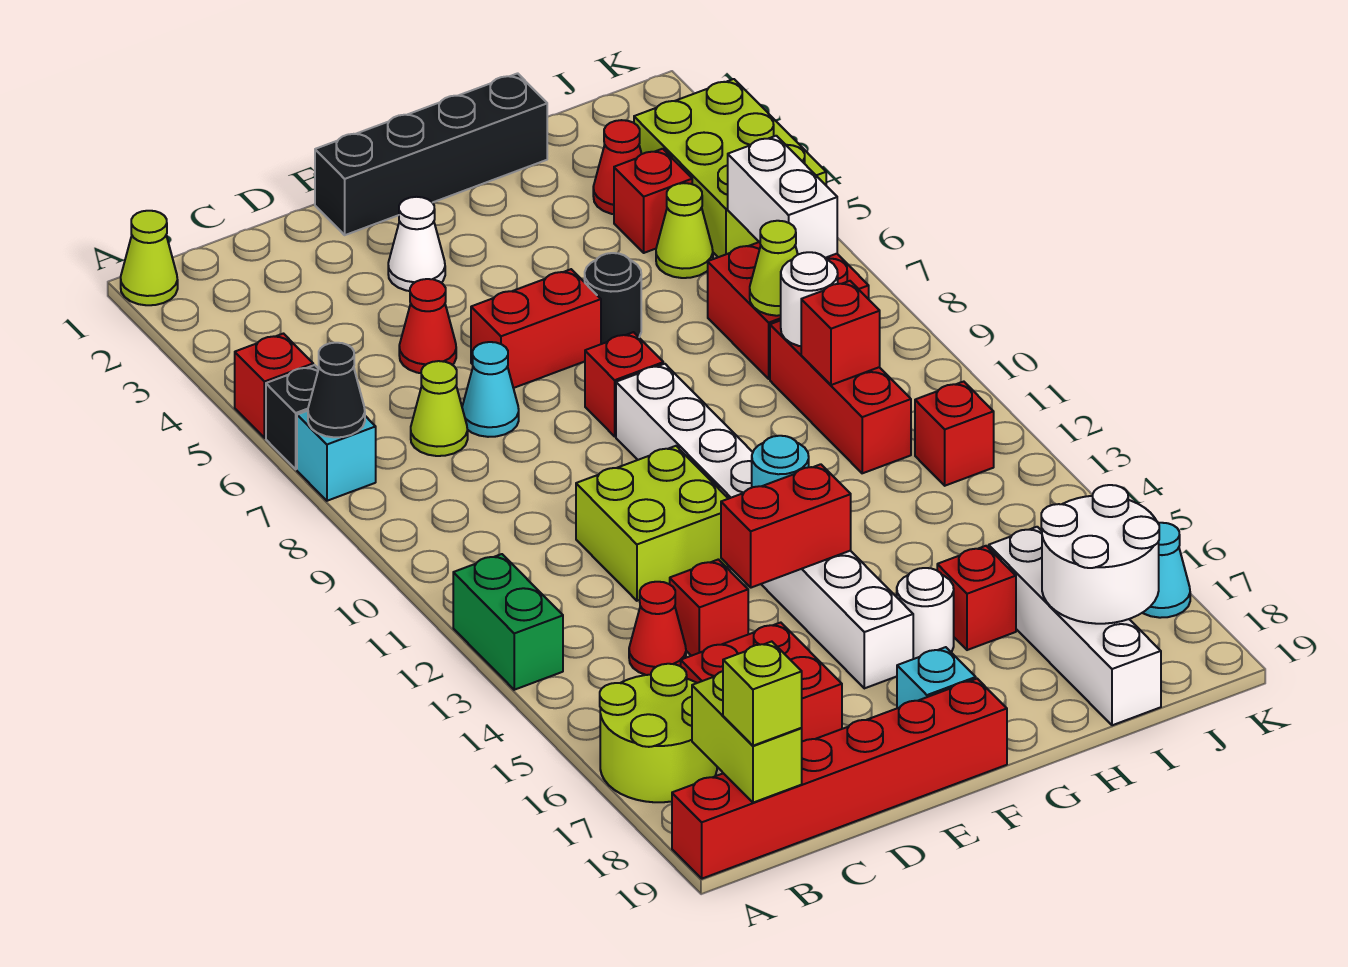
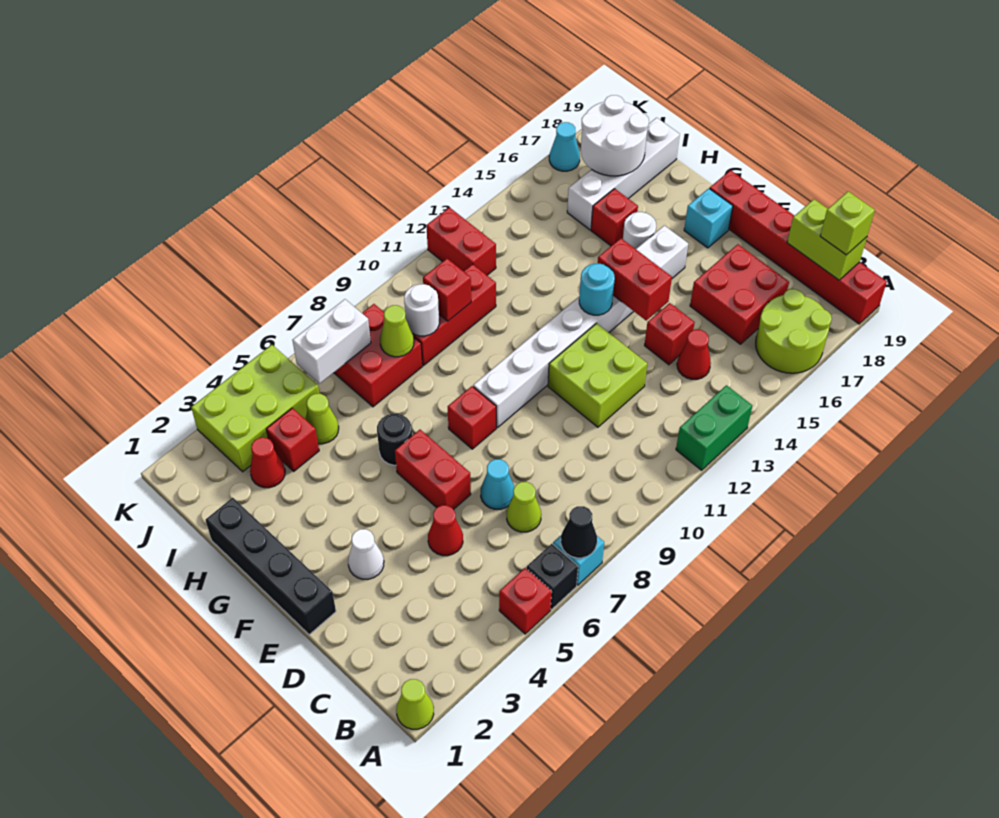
lime brick B18:B19 level 2 -> lime brick B19:C19 level 2
red brick J12 level 1 -> red brick J12:K12 level 1

